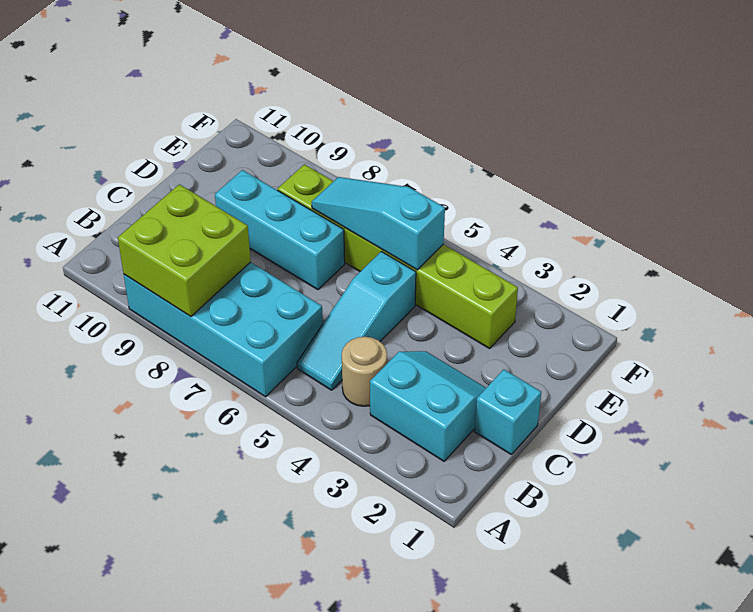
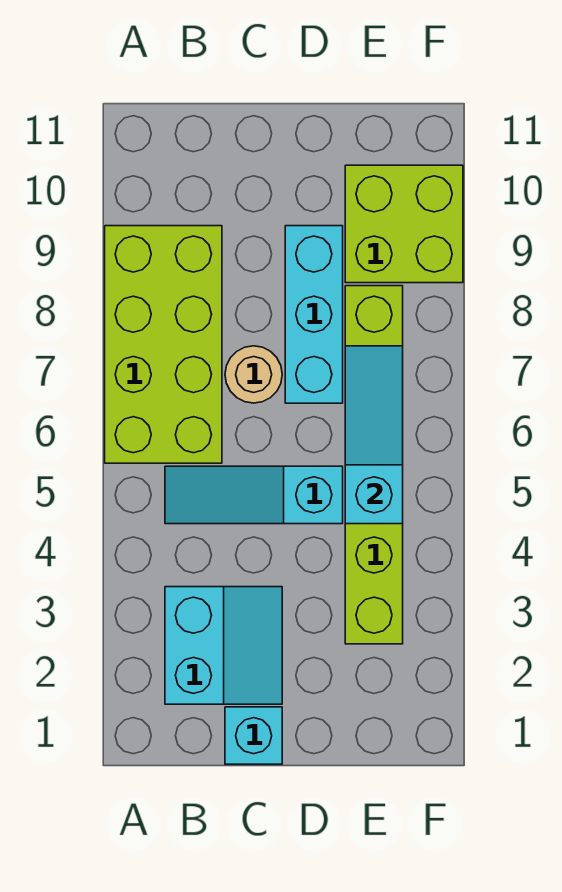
cyan brick A6:B9 level 1 -> lime brick A6:B9 level 1
lime brick A8:B9 level 2 -> lime brick E9:F10 level 1
tan round brick B4 level 1 -> tan round brick C7 level 1

